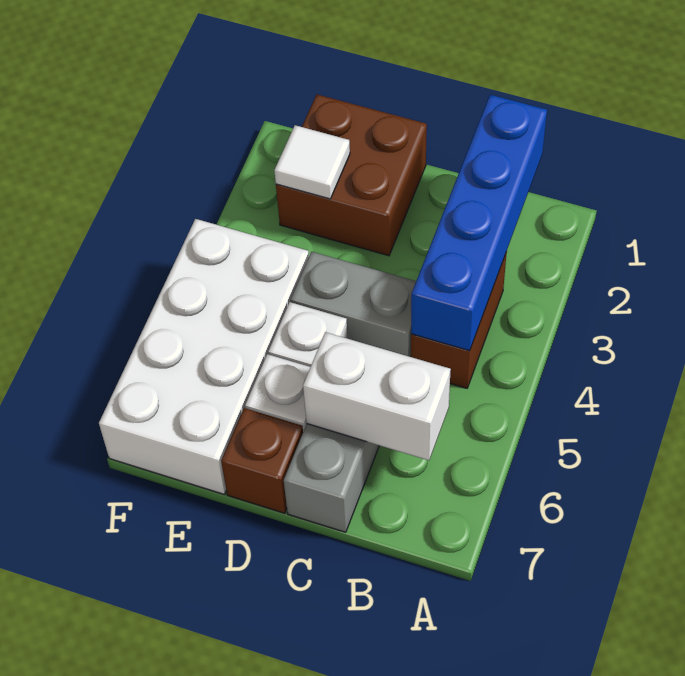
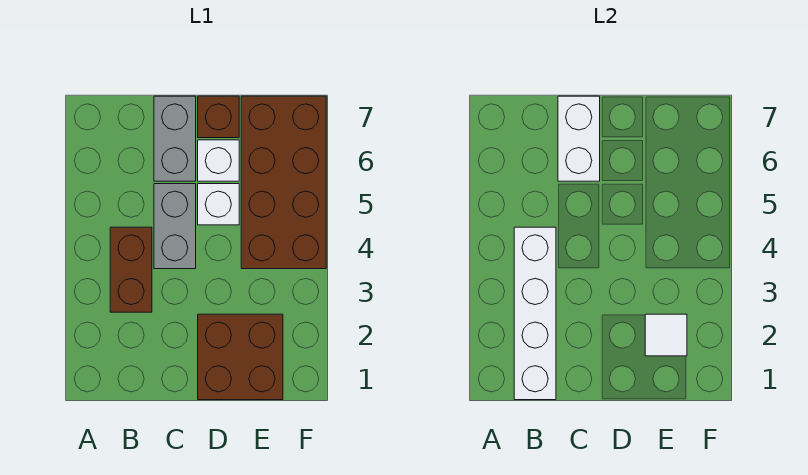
blue brick B1:B4 level 2 -> white brick B1:B4 level 2
white brick B6:C6 level 2 -> white brick C6:C7 level 2
grey brick C4:D4 level 1 -> grey brick C4:C5 level 1
white brick E4:F7 level 1 -> brown brick E4:F7 level 1

